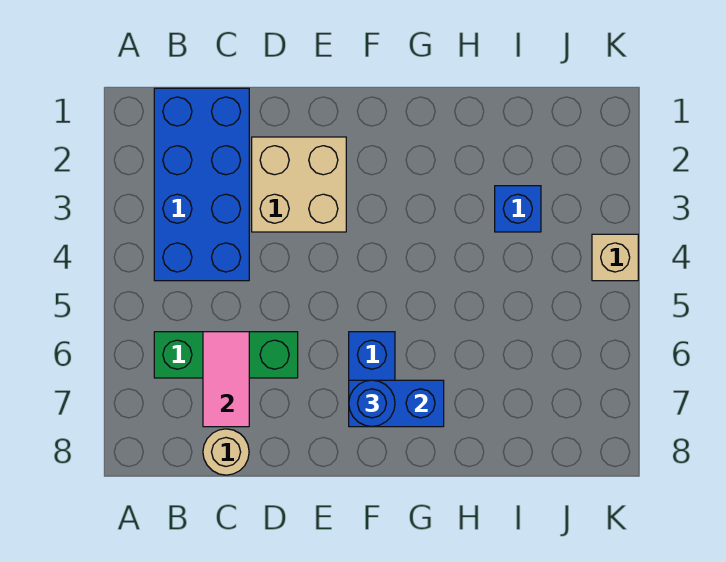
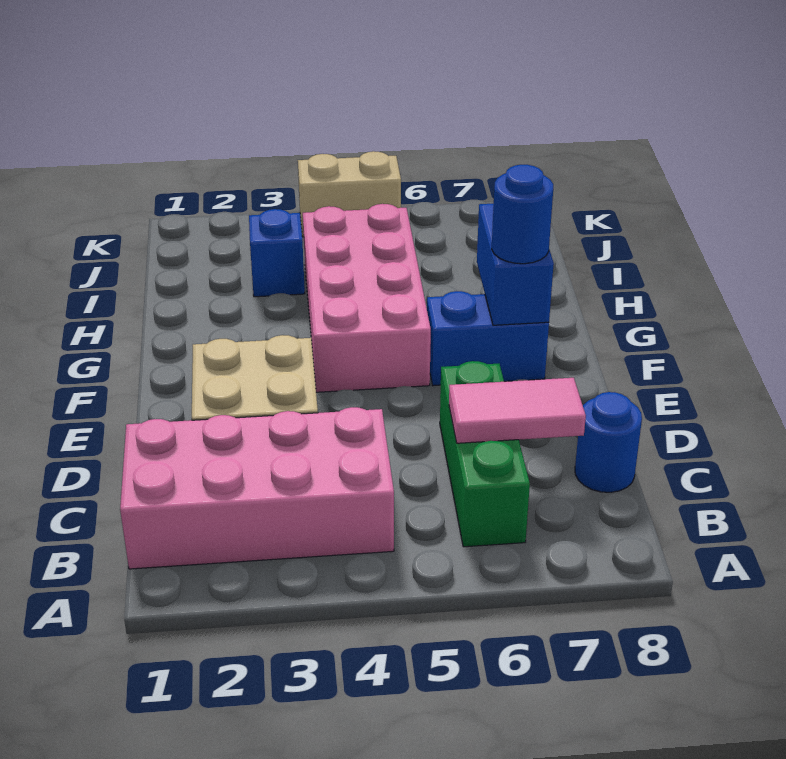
blue brick B1:C4 level 1 -> pink brick B1:C4 level 1
tan round brick C8 level 1 -> blue round brick C8 level 1
none -> pink brick F4:I5 level 1
tan brick K4 level 1 -> tan brick K4:K5 level 1

